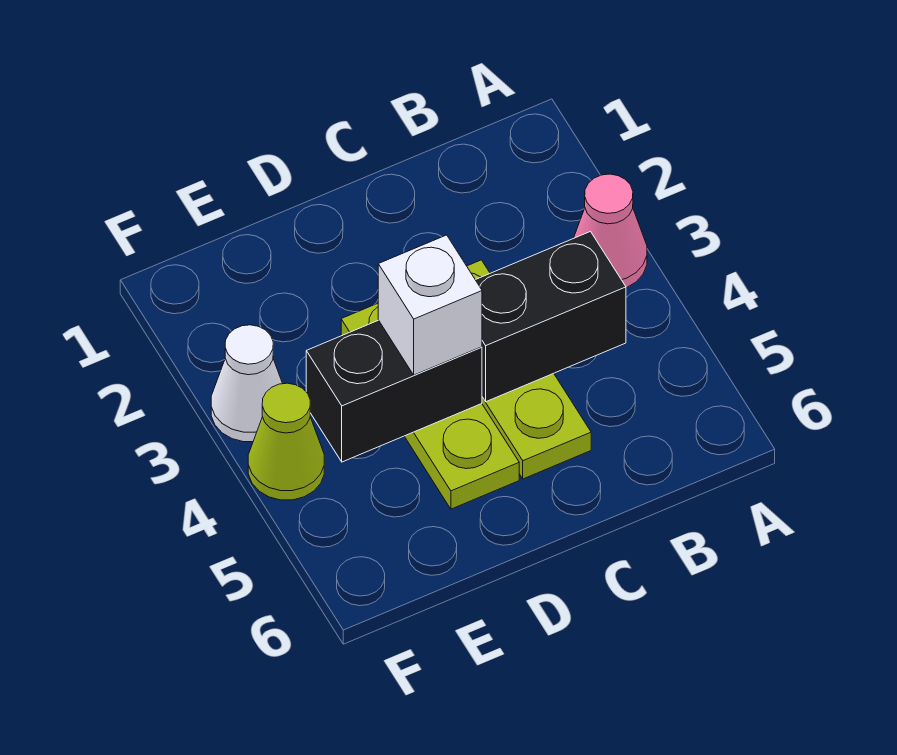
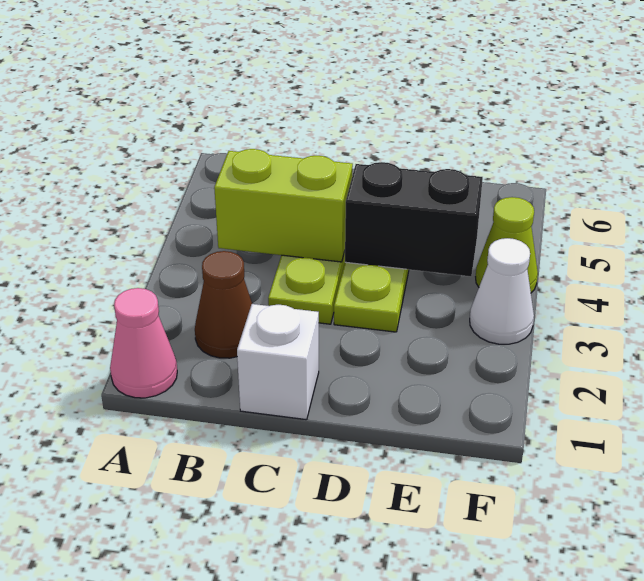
pink cone A3 level 1 -> pink cone A1 level 1
none -> brown cone B2 level 1
black brick B4:C4 level 2 -> lime brick B4:C4 level 2
white brick D4 level 3 -> white brick C1 level 1

